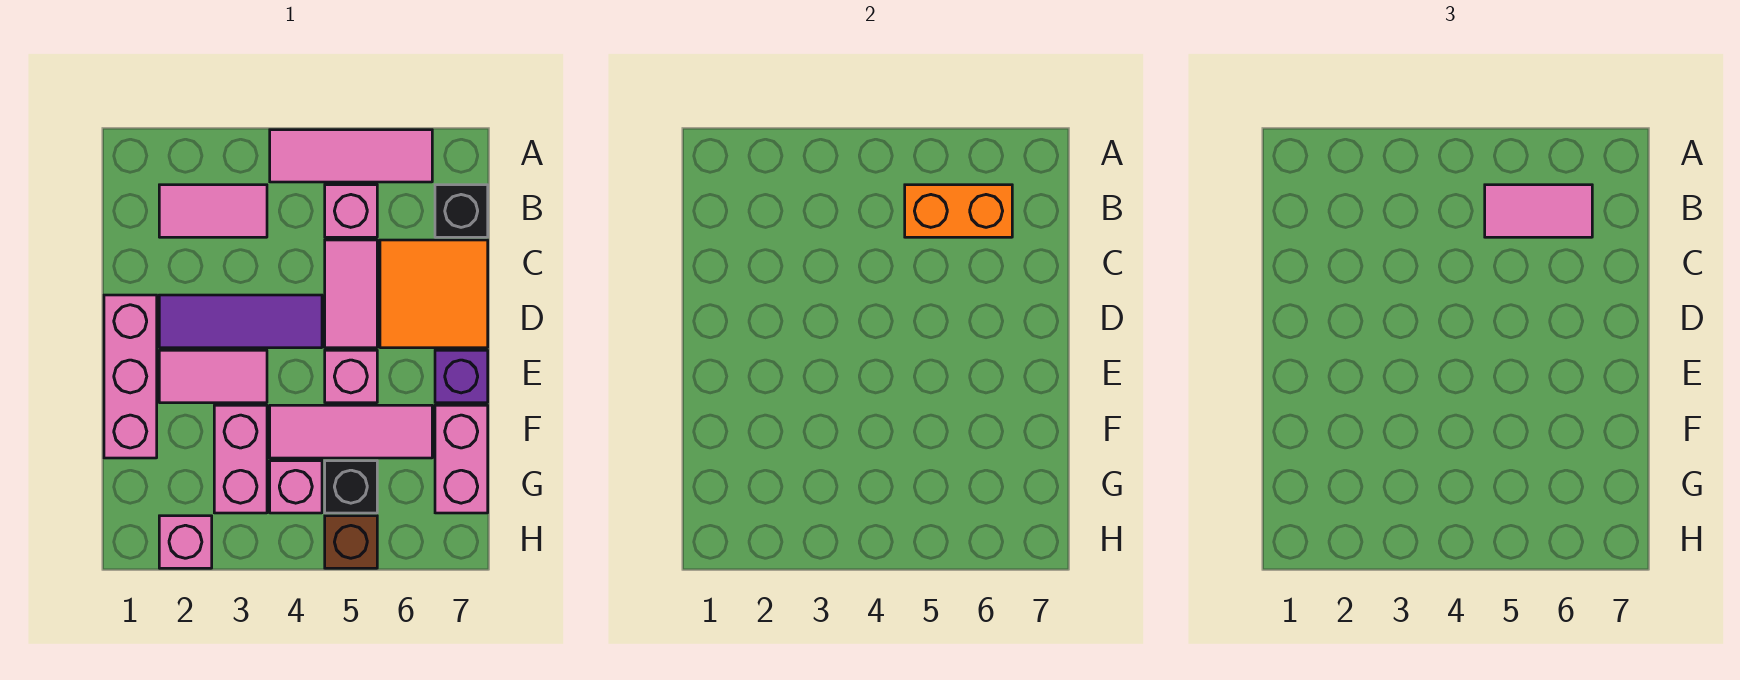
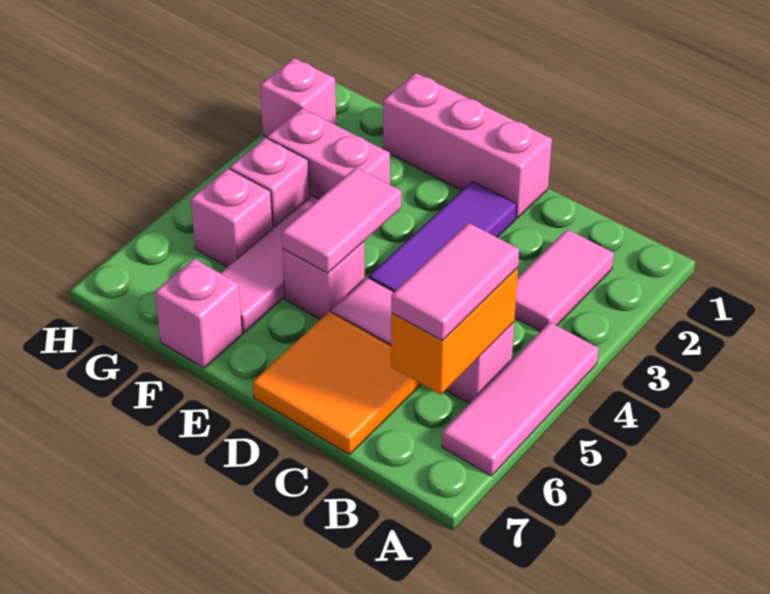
black brick B7 level 1 -> none
pink tile E2:E3 level 1 -> pink tile E4:E5 level 2
purple brick E7 level 1 -> none
pink brick F7:G7 level 1 -> pink brick F7 level 1
black brick G5 level 1 -> pink brick G5 level 1
brown brick H5 level 1 -> none

